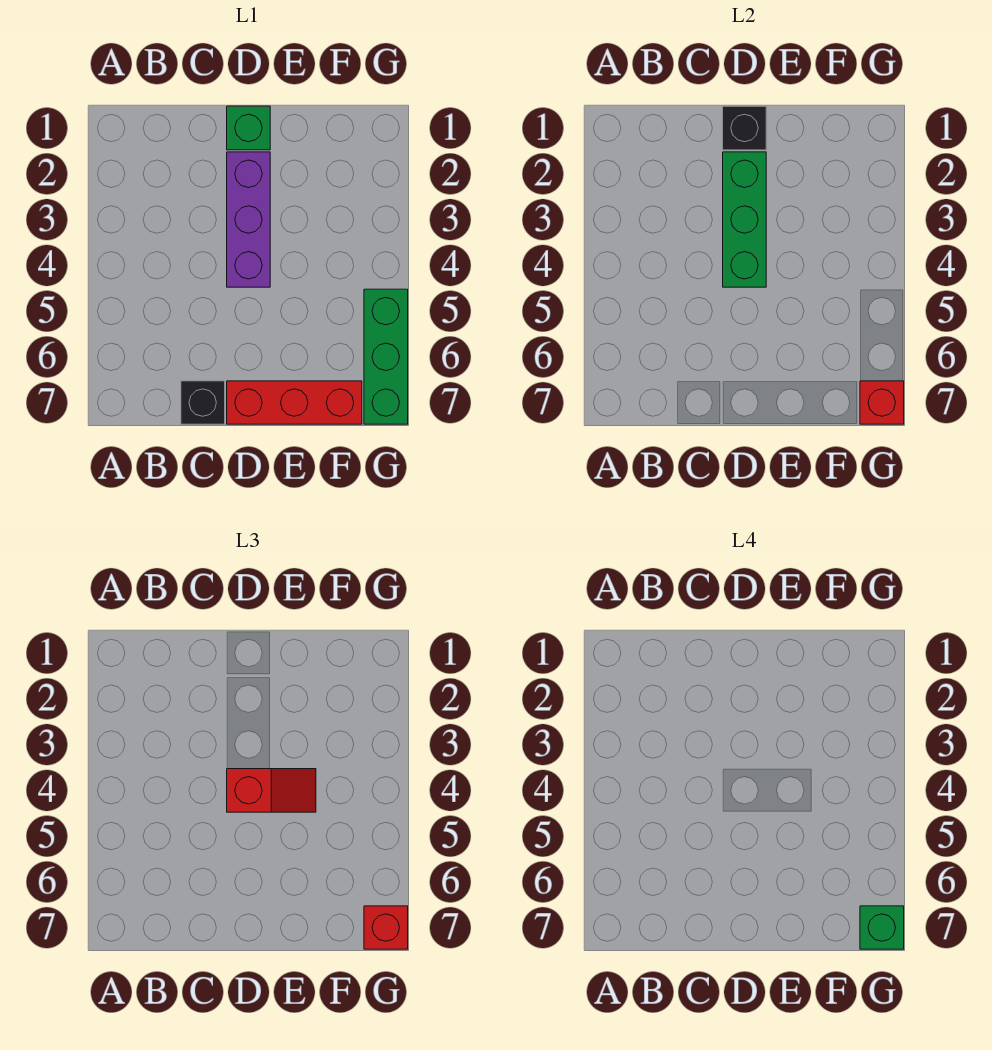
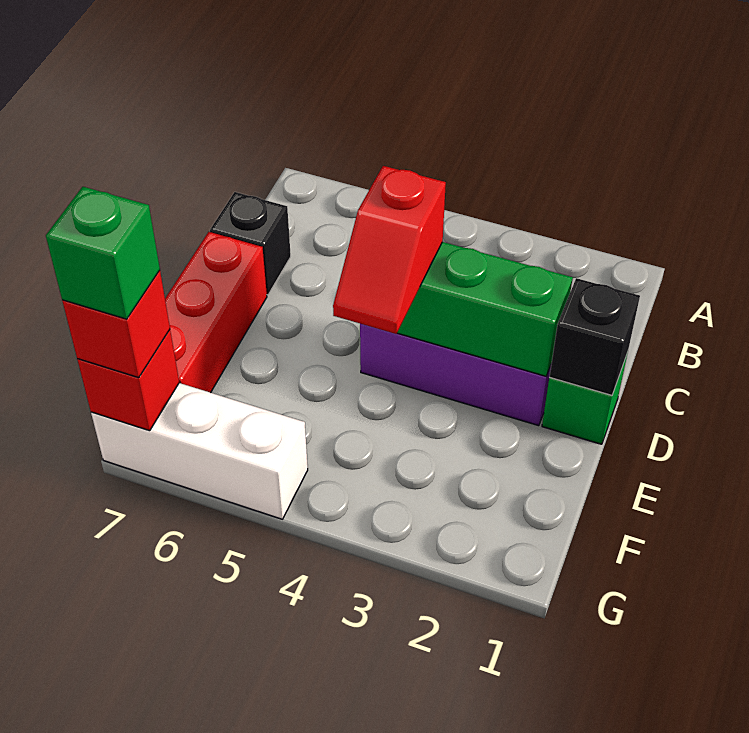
green brick G5:G7 level 1 -> white brick G5:G7 level 1

